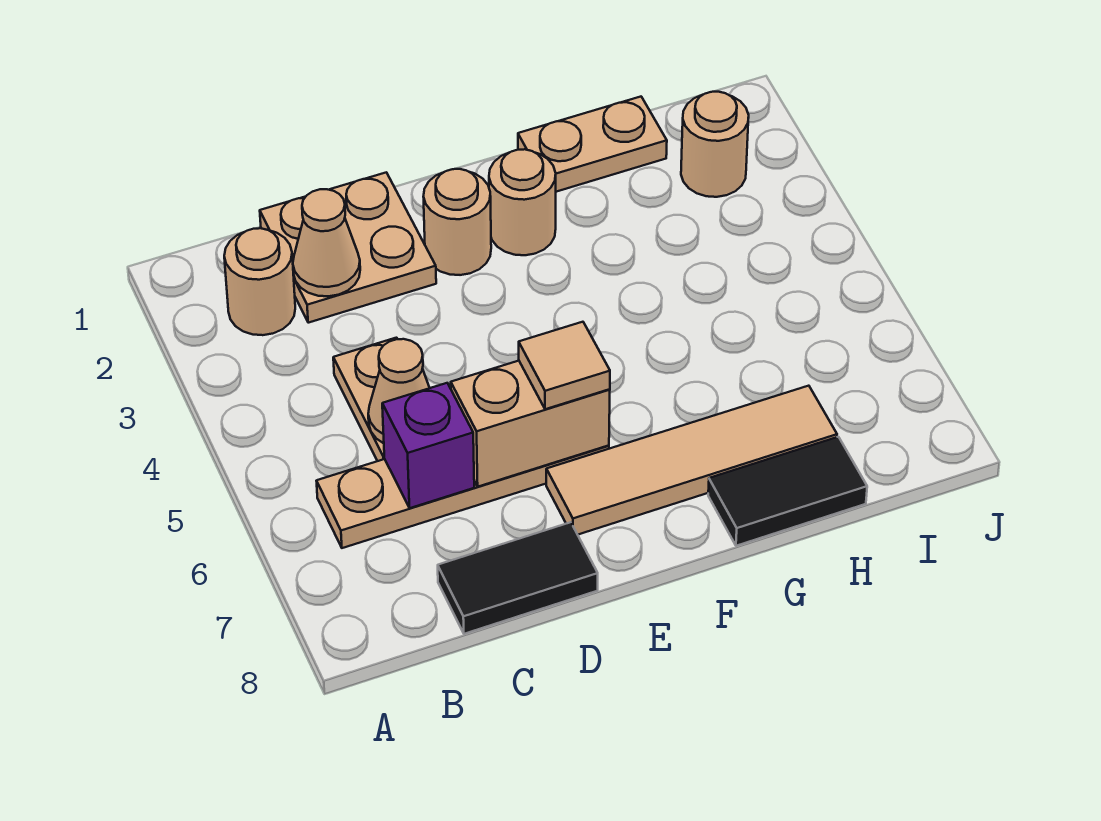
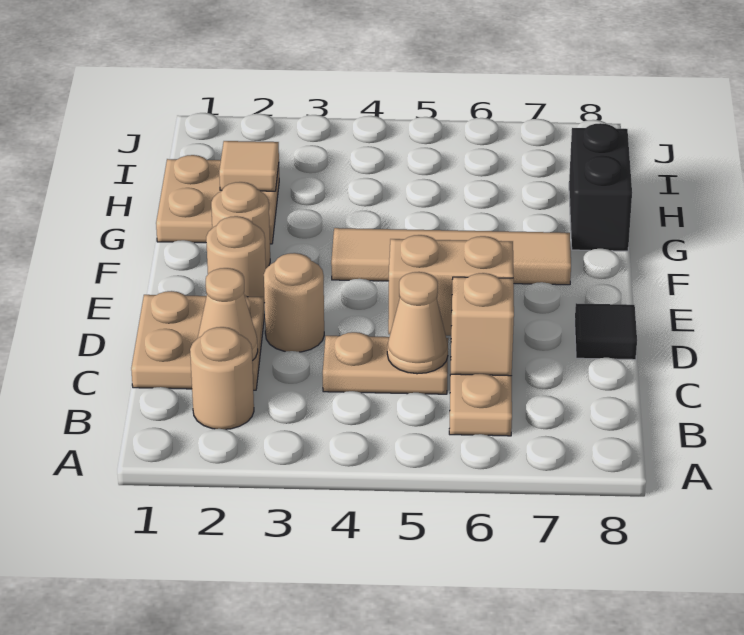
purple brick C6 level 2 -> tan brick C6 level 2
black tile C8:D8 level 1 -> black tile D8 level 1
tan brick D6:E6 level 2 -> tan brick D5:D6 level 2
tan tile E6 level 3 -> tan tile H2 level 2
tan tile E7:H7 level 1 -> tan tile F4:F7 level 1
tan plate G1:H1 level 1 -> tan plate G1:H2 level 1
black tile G8:H8 level 1 -> black brick G8:H8 level 1
tan round brick I2 level 1 -> tan round brick D3 level 1

